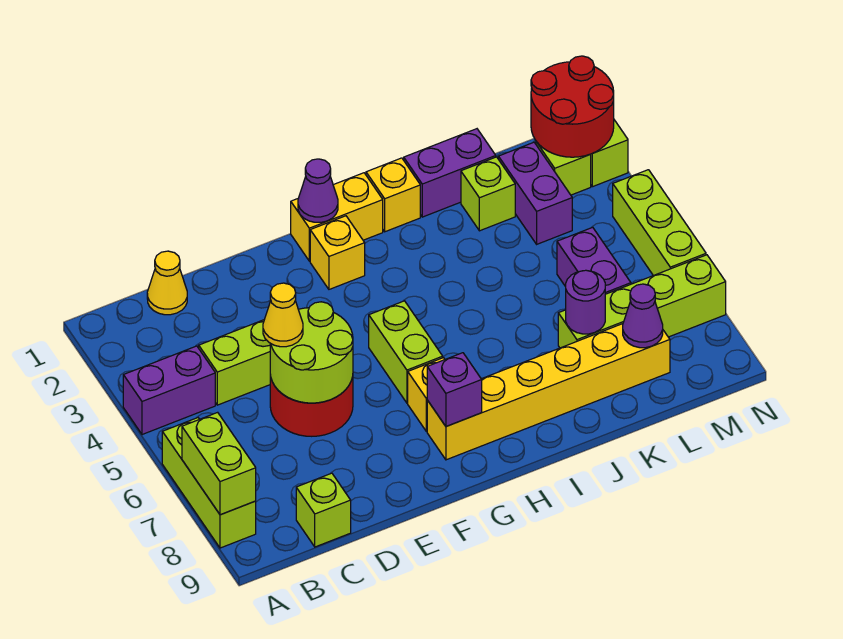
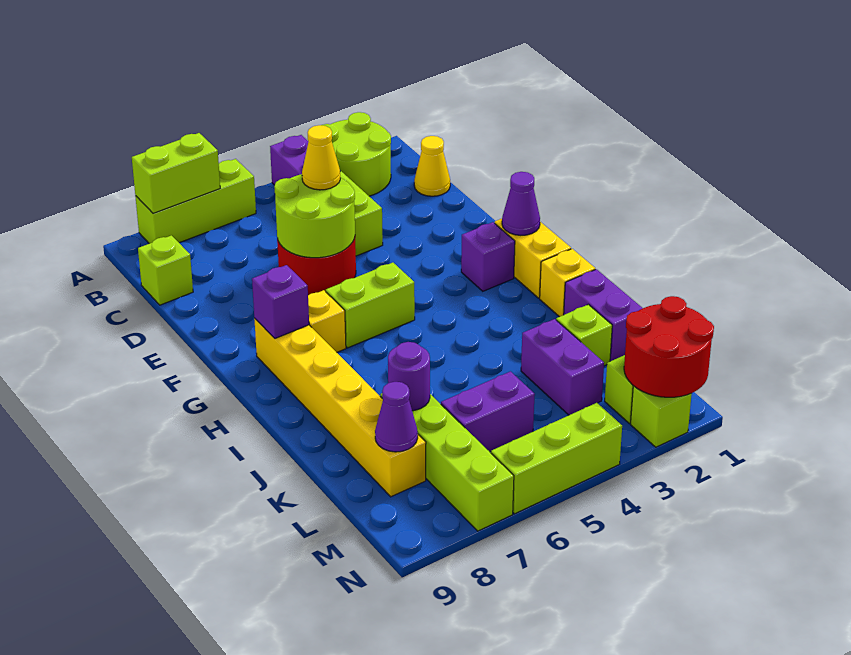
none -> lime round brick A2:B3 level 1
yellow brick G2 level 1 -> purple brick G2 level 1
purple brick L2:L3 level 1 -> purple brick K3:L3 level 1

